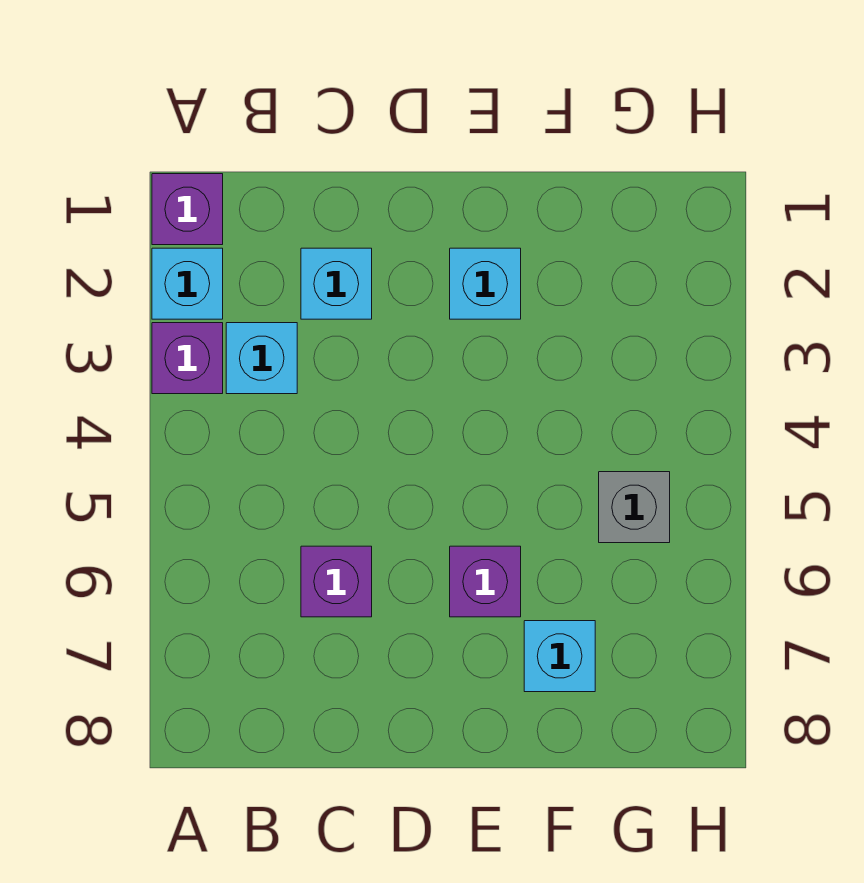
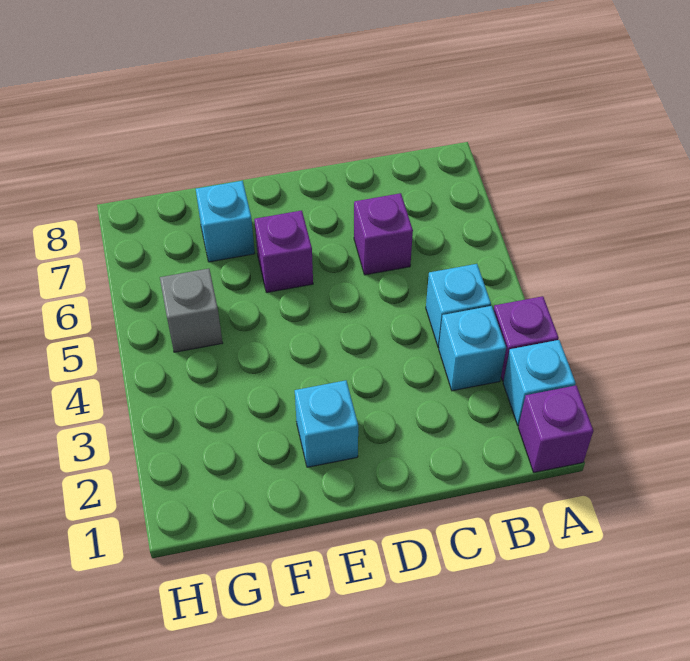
cyan brick C2 level 1 -> cyan brick B4 level 1

